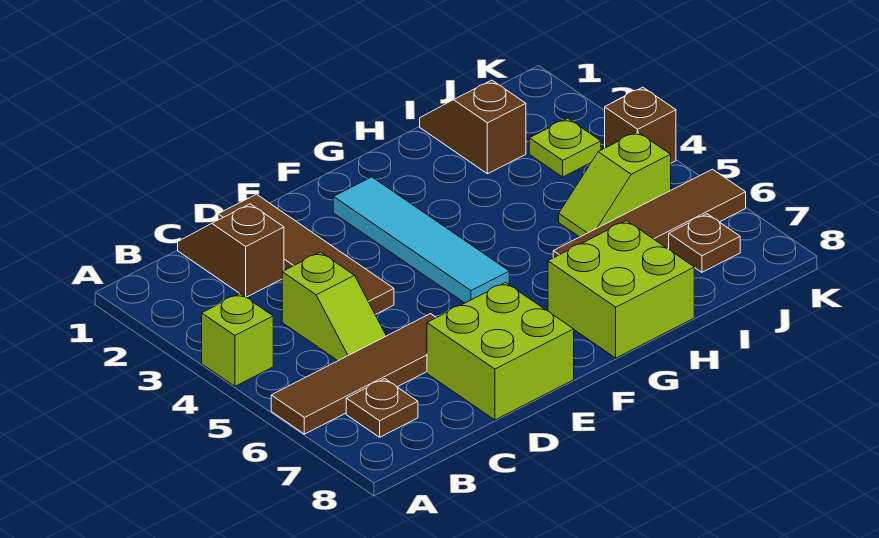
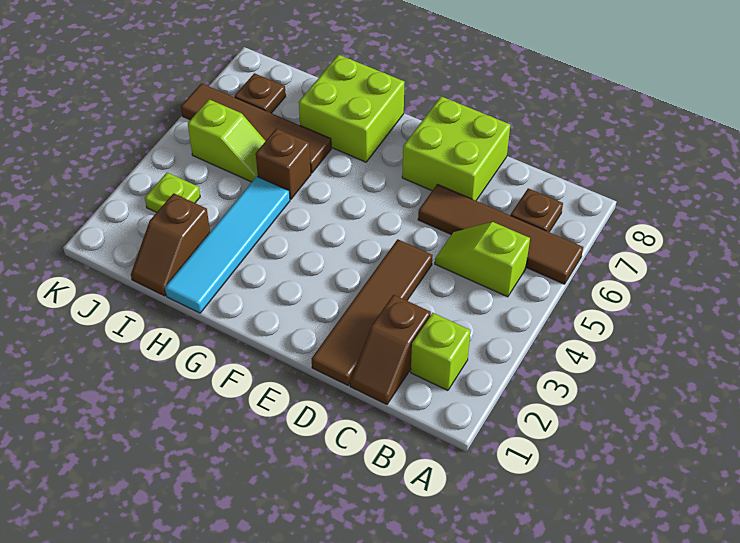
lime brick A4 level 1 -> lime brick B2 level 1
lime slope C4:C5 level 1 top 4 -> lime slope B5:C5 level 1 top B
cyan tile F2:F5 level 1 -> cyan tile H1:H4 level 1
brown brick K4 level 1 -> brown brick H5 level 1

